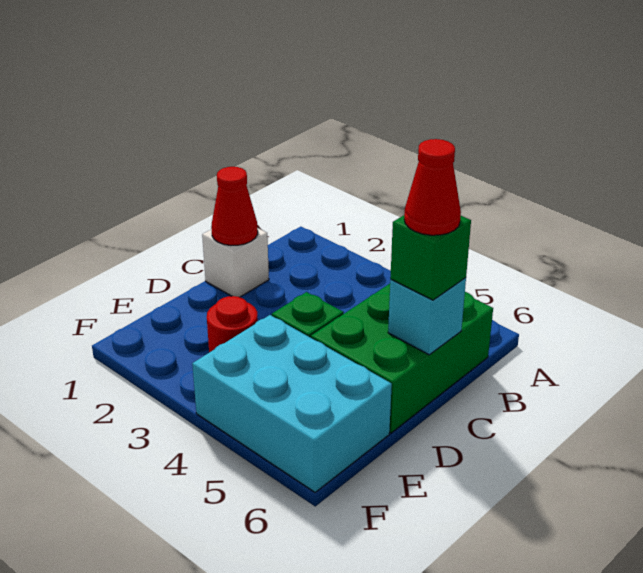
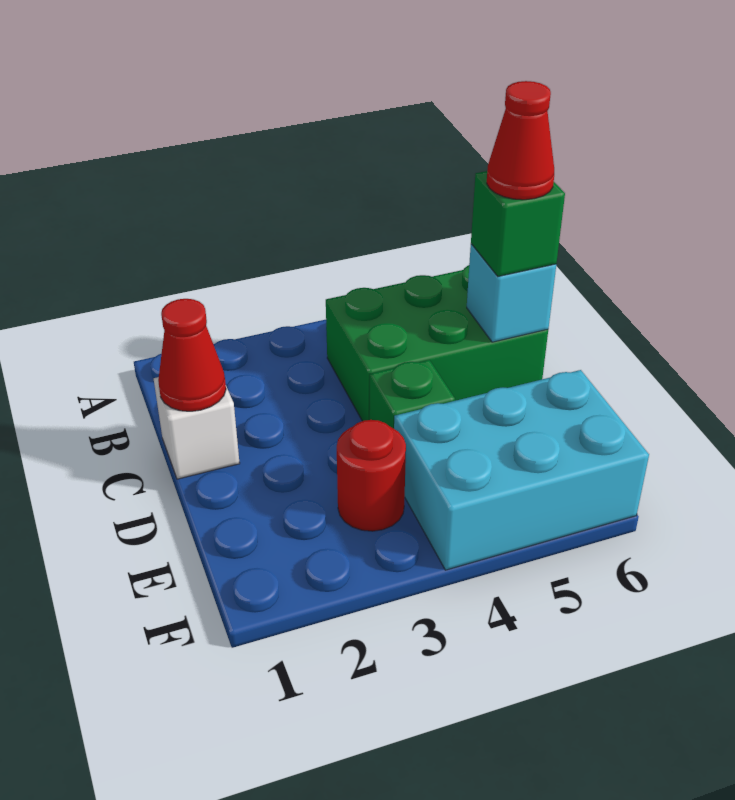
green brick B5:D6 level 1 -> green brick B4:C6 level 1

